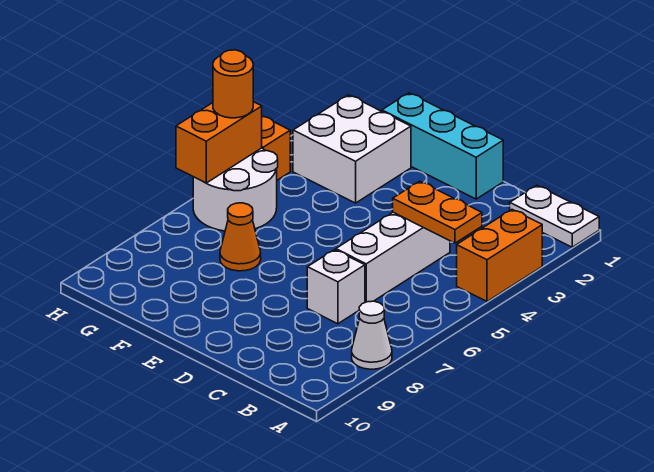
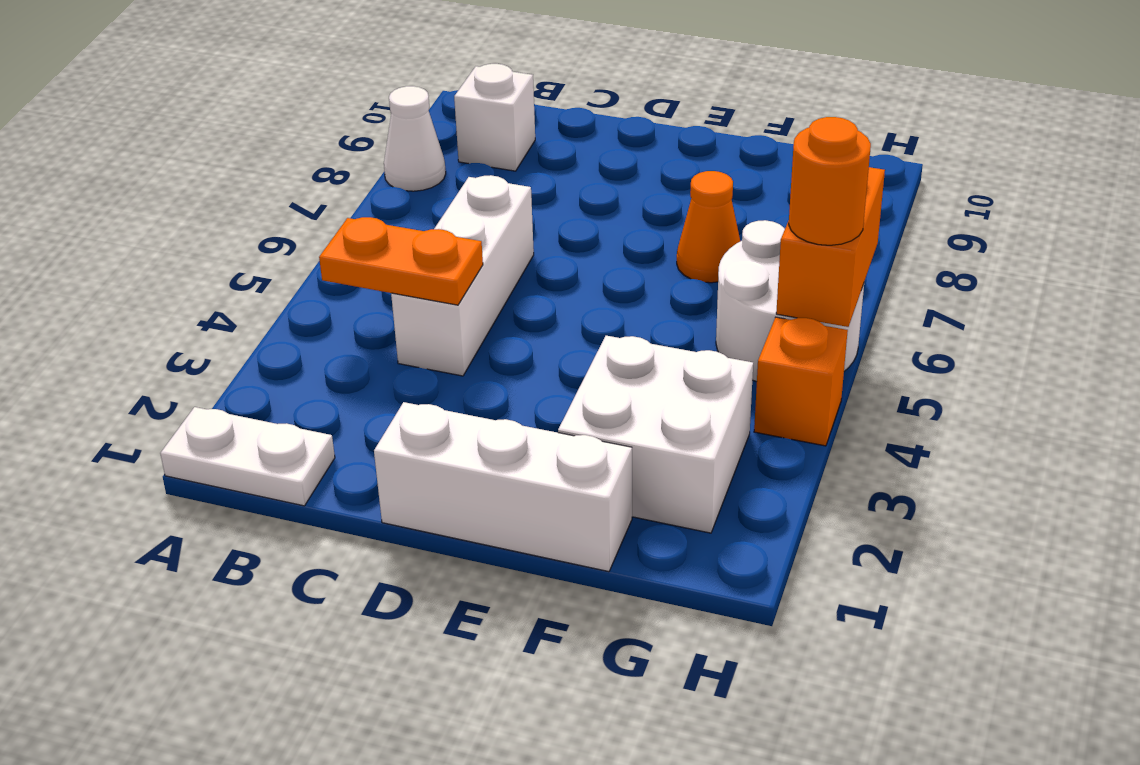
orange brick A3:A4 level 1 -> none
white brick C7 level 1 -> white brick B9 level 1
cyan brick D1:F1 level 1 -> white brick D1:F1 level 1

